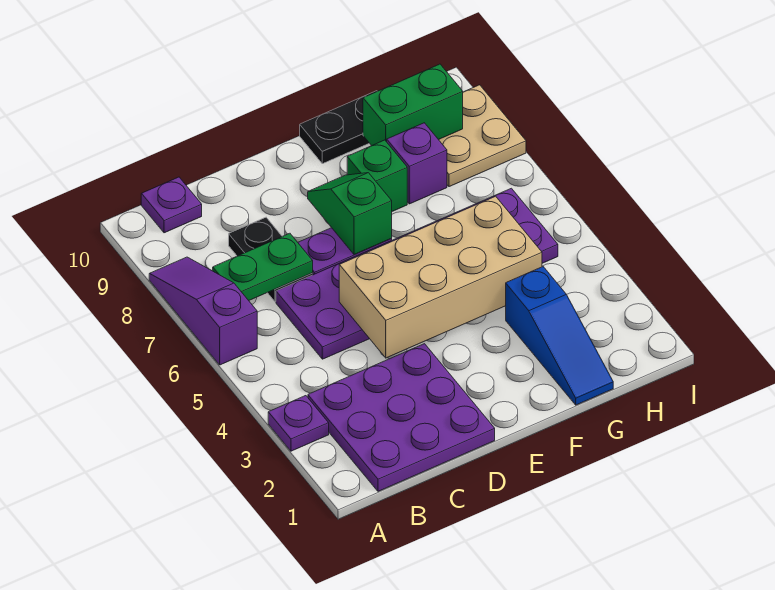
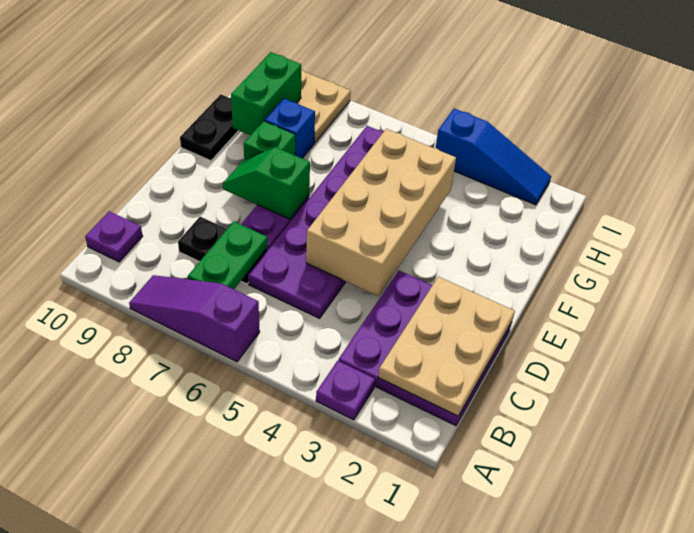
none -> tan plate B1:D2 level 2
blue slope G1:G3 level 1 top 3 -> blue slope I2:I4 level 1 top 4
purple brick G8 level 1 -> blue brick G8 level 1

